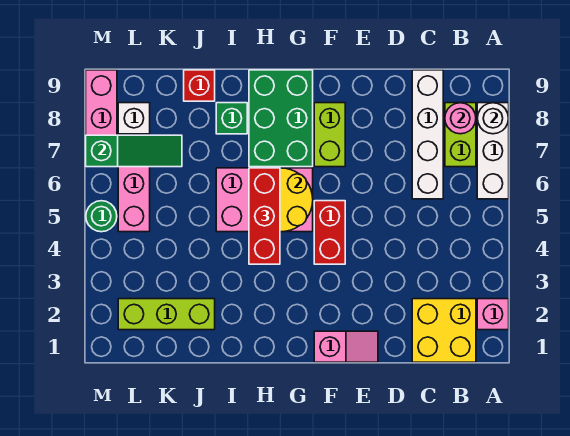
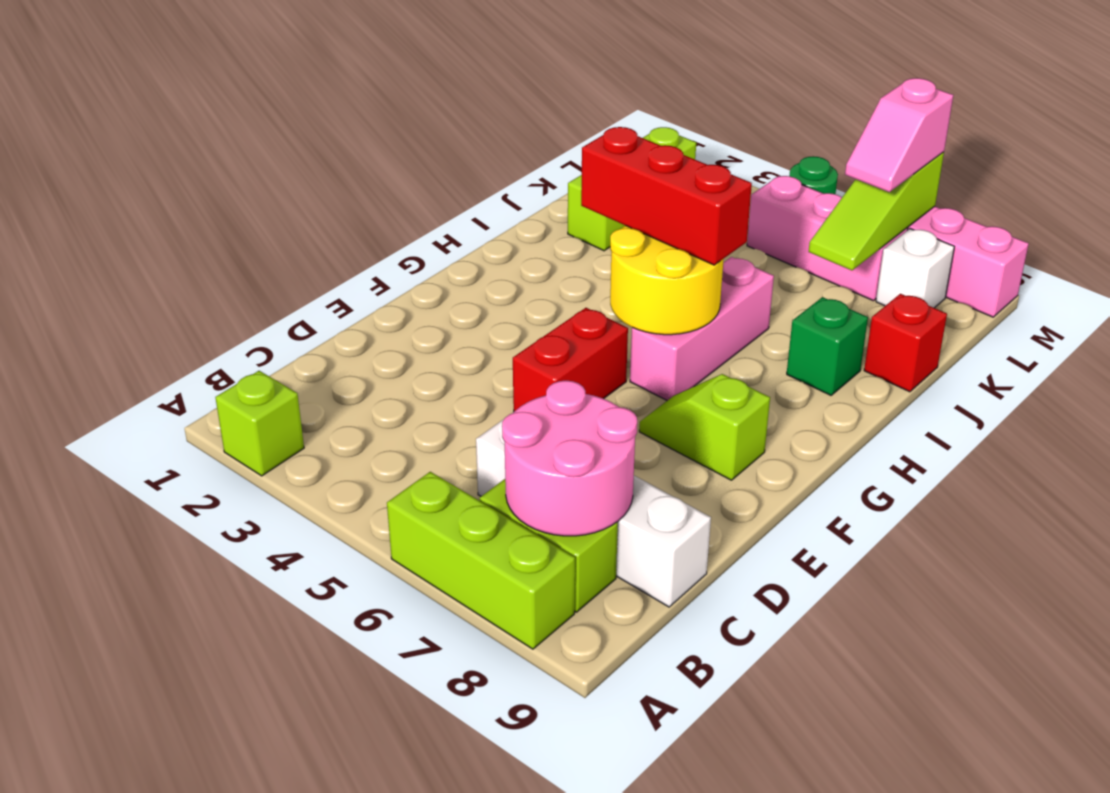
pink brick A2 level 1 -> lime brick A2 level 1
white brick A6:A8 level 1 -> lime brick A6:A8 level 1
white round brick A8 level 2 -> none
yellow brick B1:C2 level 1 -> none
pink round brick B8 level 2 -> pink round brick B7:C8 level 2
pink slope E1:F1 level 1 top F -> pink slope L7:M7 level 3 top M
red brick F4:F5 level 1 -> red brick E5:F5 level 1
lime brick F7:F8 level 1 -> lime slope F7:F8 level 1 top 8
pink brick G5:I6 level 1 -> pink brick G6:I6 level 1
green brick G7:H9 level 1 -> none
green slope K7:M7 level 2 top M -> lime slope K7:M7 level 2 top M

